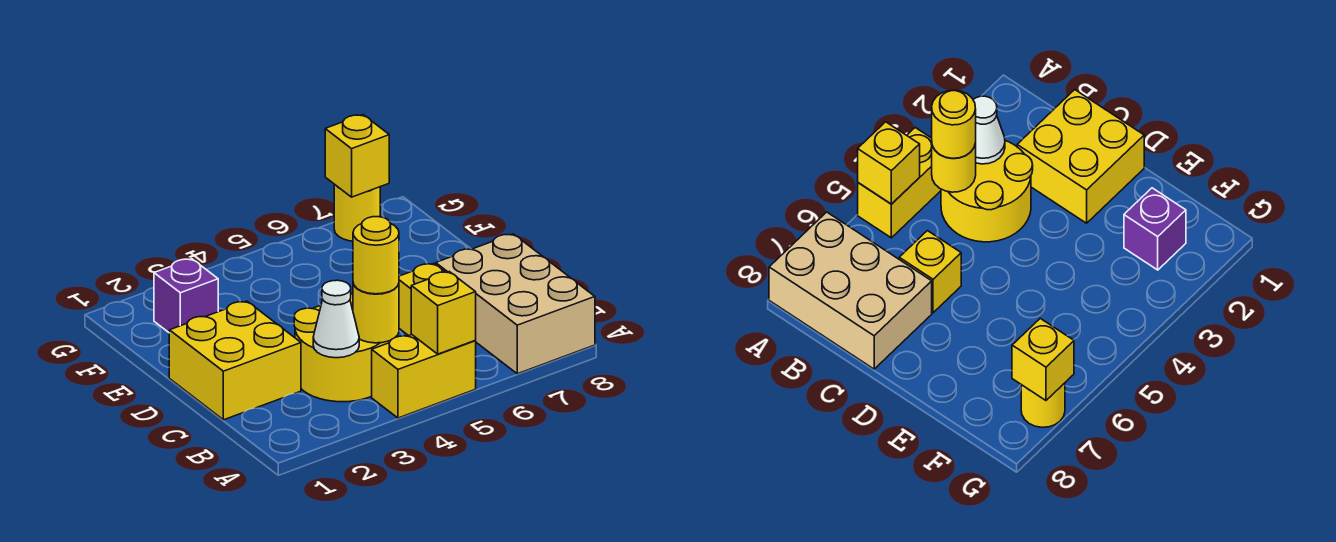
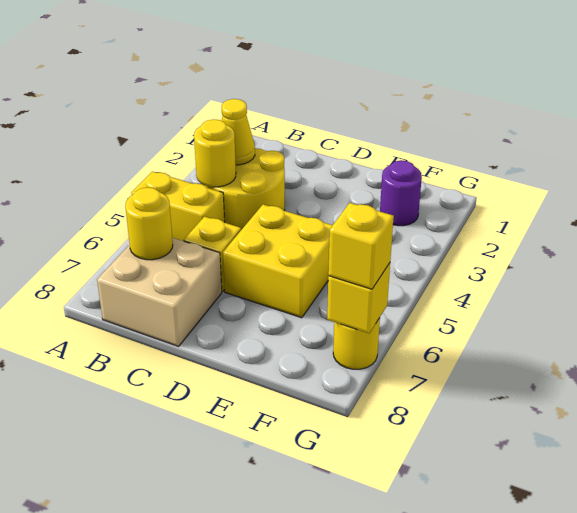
yellow brick A4:A5 level 1 -> yellow brick A5:B5 level 1
yellow brick A5 level 2 -> yellow brick G7 level 3
tan brick A7:C8 level 1 -> tan brick B7:C8 level 1
white cone B3 level 2 -> yellow cone B3 level 2
yellow round brick B4 level 3 -> yellow round brick B7 level 2
yellow brick C1:D2 level 1 -> yellow brick D5:E6 level 1
purple brick F2 level 1 -> purple round brick F2 level 1

